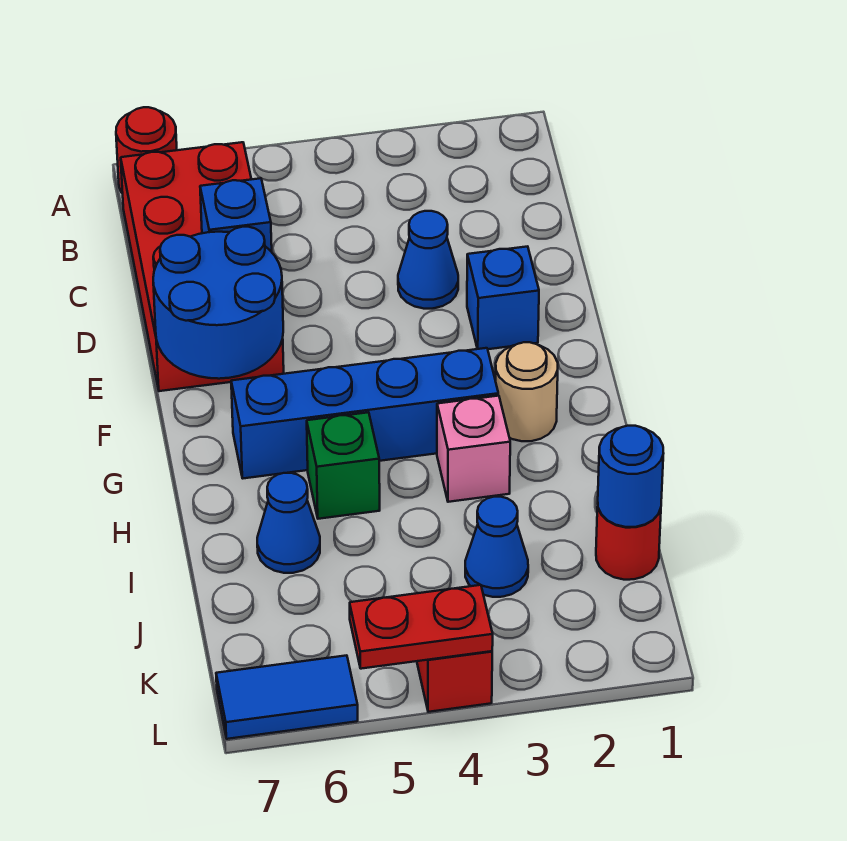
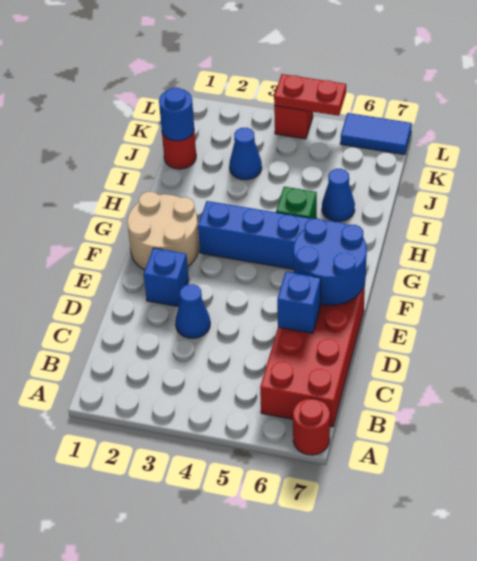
tan round brick G2 level 1 -> tan round brick F1:G2 level 1
pink brick H3 level 1 -> none

